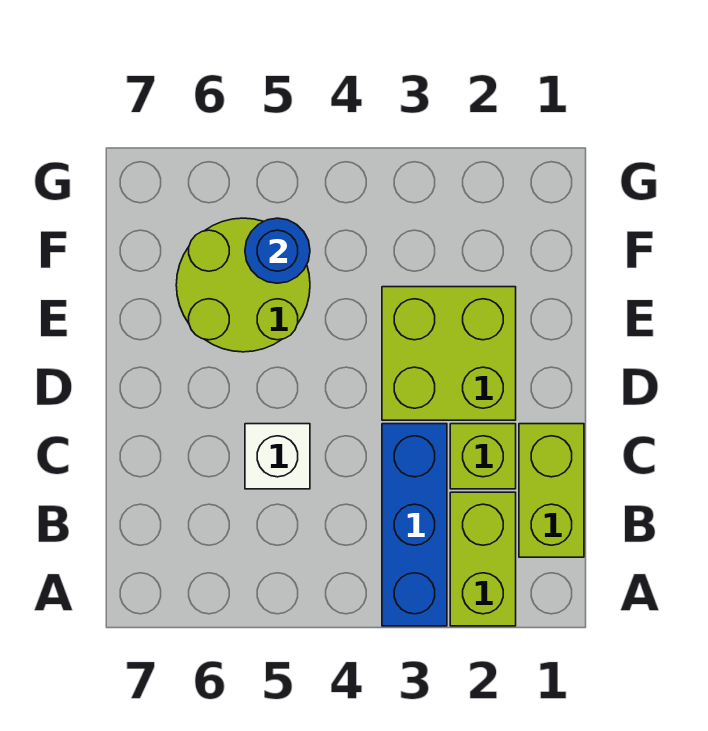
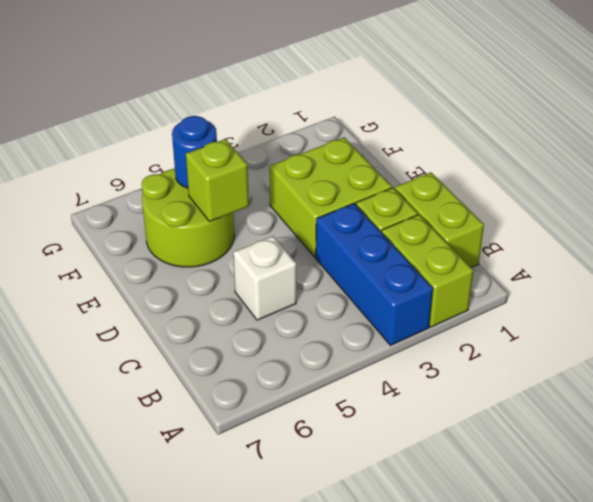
none -> lime brick E5 level 2

